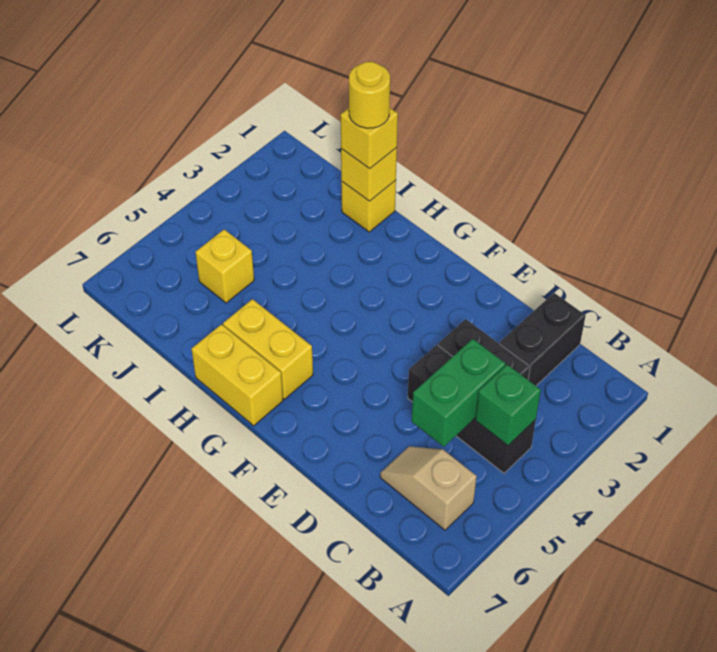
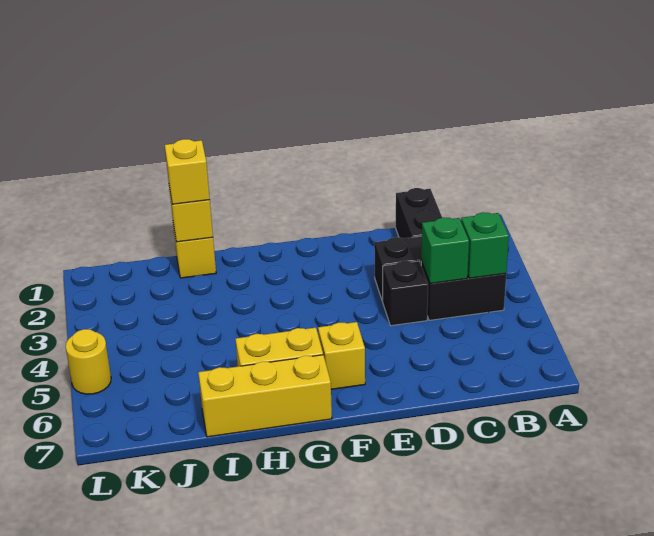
tan slope B6:C6 level 1 top B -> none
green brick C4:C5 level 2 -> green brick C4 level 2
yellow brick G7:H7 level 1 -> yellow brick G7:I7 level 1
yellow round brick I1 level 4 -> yellow round brick L5 level 1
yellow brick J5 level 1 -> yellow brick F6 level 1

